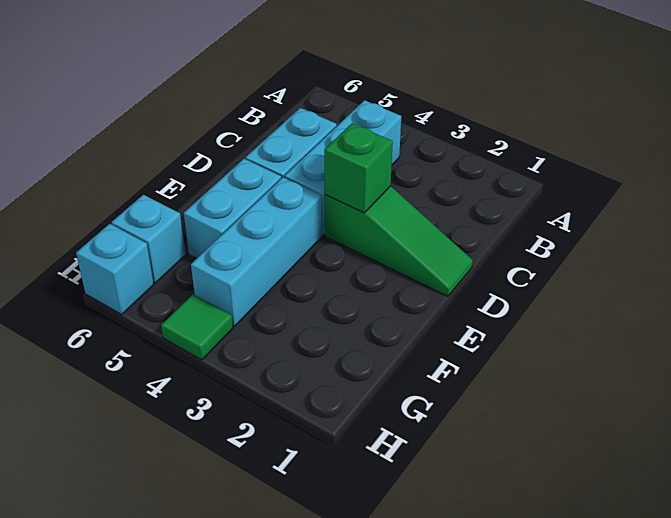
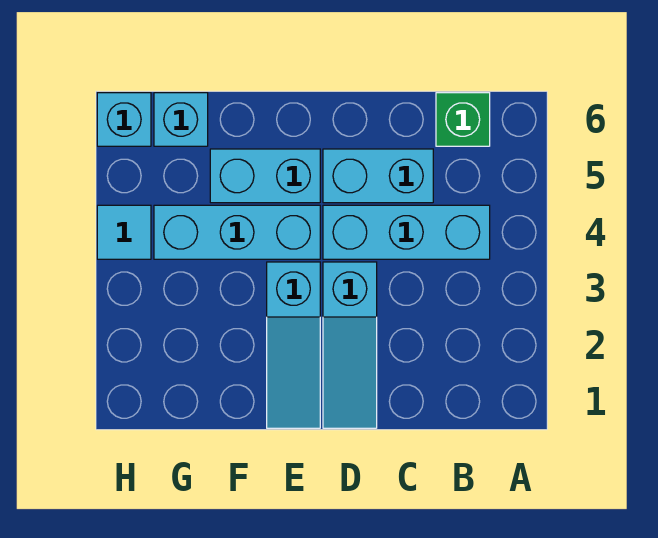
green slope D1:D3 level 1 top 3 -> cyan slope D1:D3 level 1 top 3
green brick D3 level 2 -> green brick B6 level 1
none -> cyan slope E1:E3 level 1 top 3
green tile H4 level 1 -> cyan tile H4 level 1

